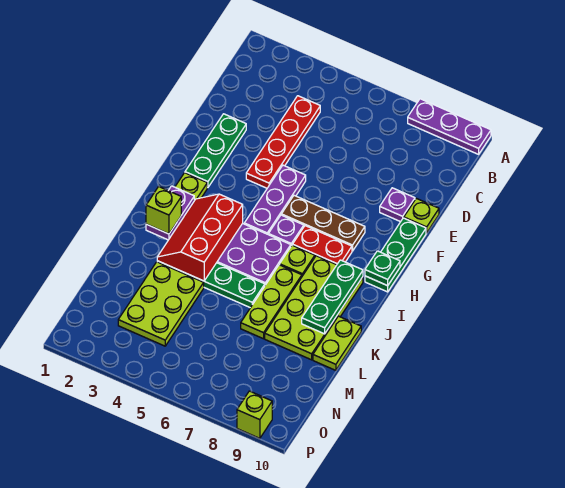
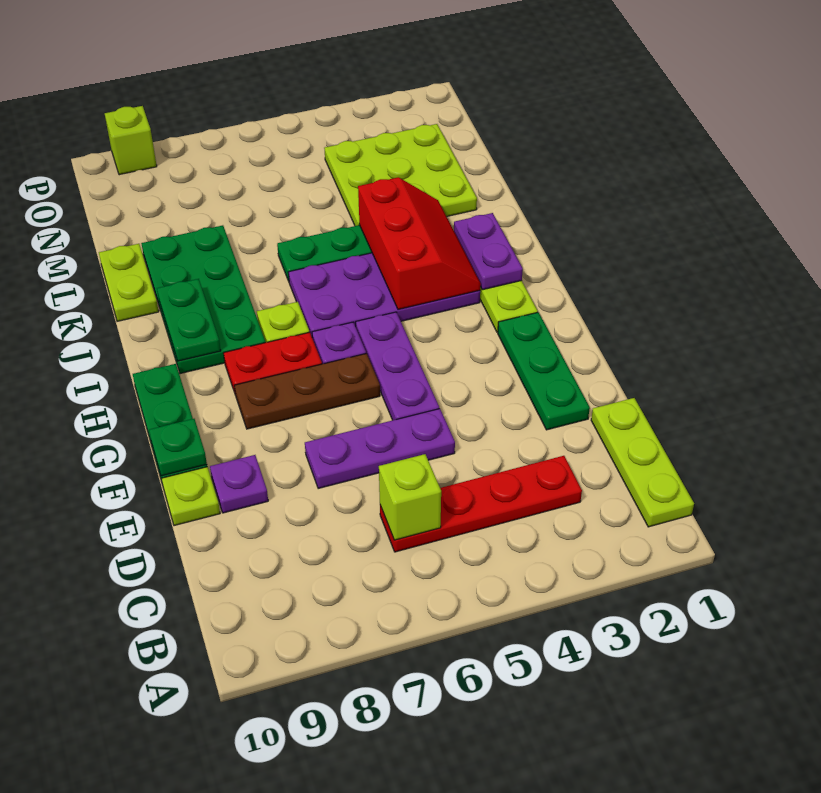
purple plate A8:A10 level 1 -> purple plate E5:E7 level 1
red plate C4:F4 level 1 -> red plate C3:C6 level 1
green plate H10 level 2 -> green plate F10 level 2
lime plate I8:L9 level 1 -> green plate I8:L9 level 1
green plate I9:K9 level 2 -> green plate I9:J9 level 2
lime brick J2 level 3 -> lime brick C6 level 2
lime plate J7:L7 level 1 -> lime plate B1:D1 level 1
lime plate L3:N4 level 1 -> lime plate L2:N4 level 1

